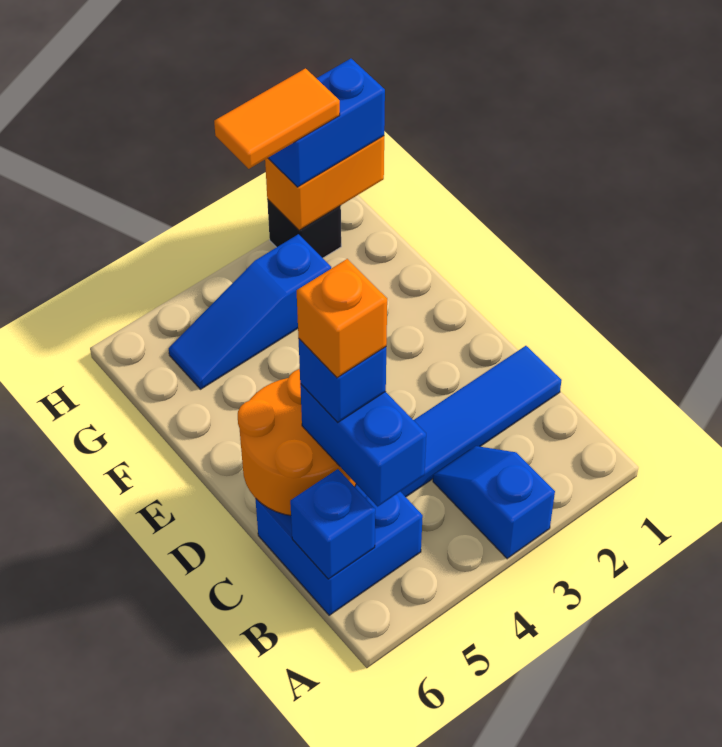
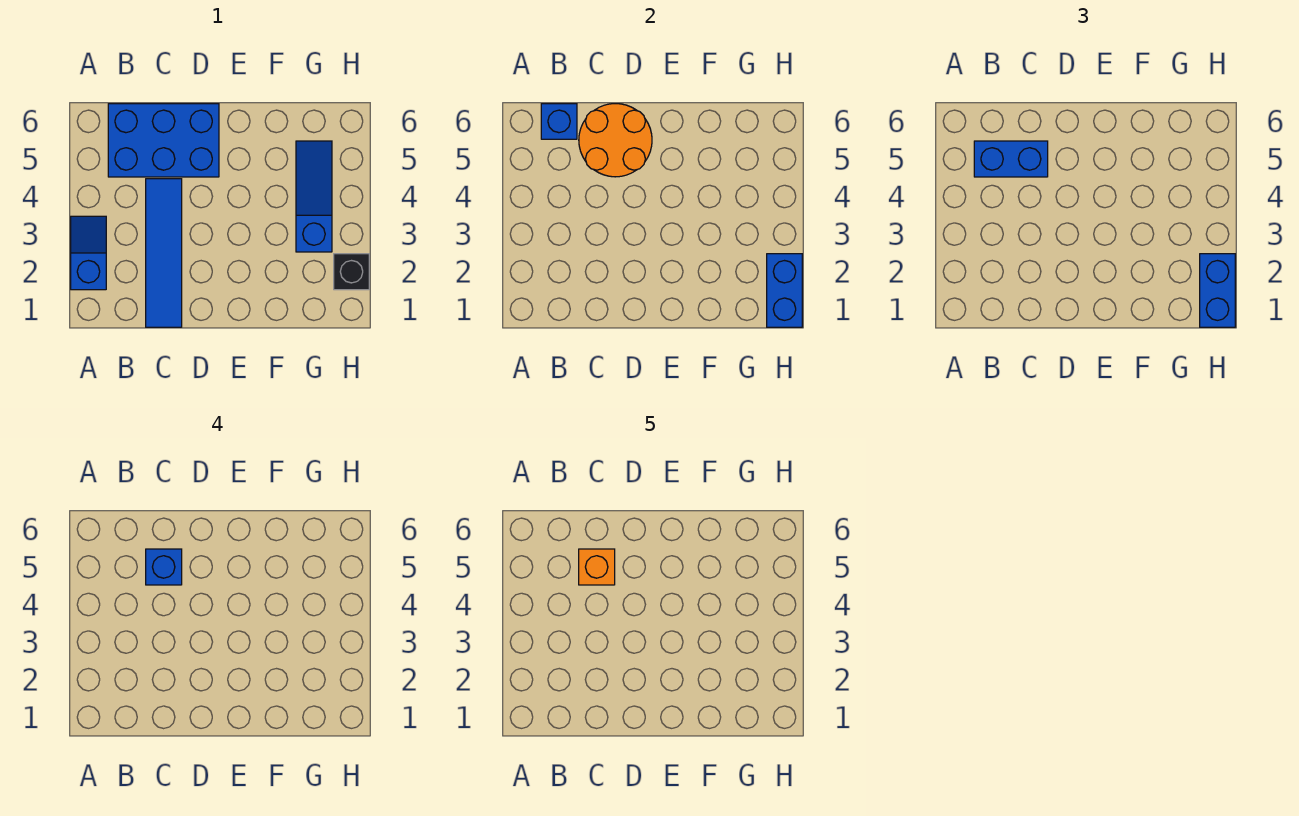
blue slope A3:B3 level 1 top A -> blue slope A2:A3 level 1 top 2
blue brick B5:C6 level 1 -> blue brick B5:D6 level 1
orange brick H1:H2 level 2 -> blue brick H1:H2 level 2
orange tile H2:H3 level 4 -> none

